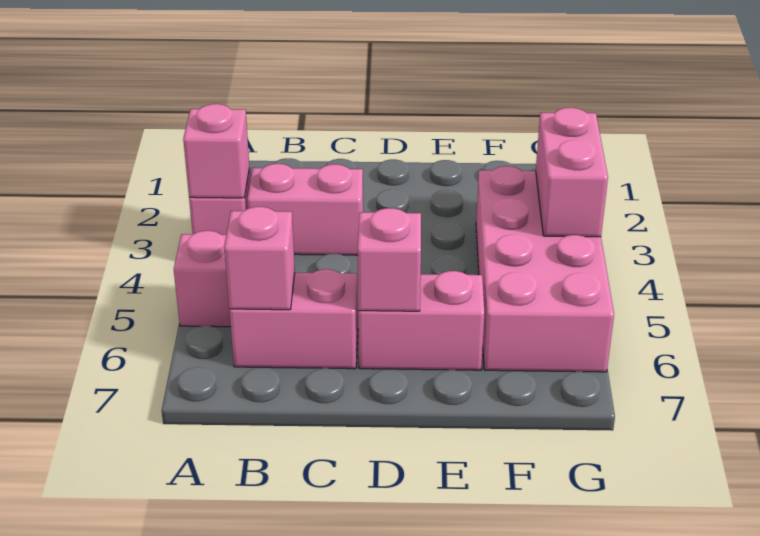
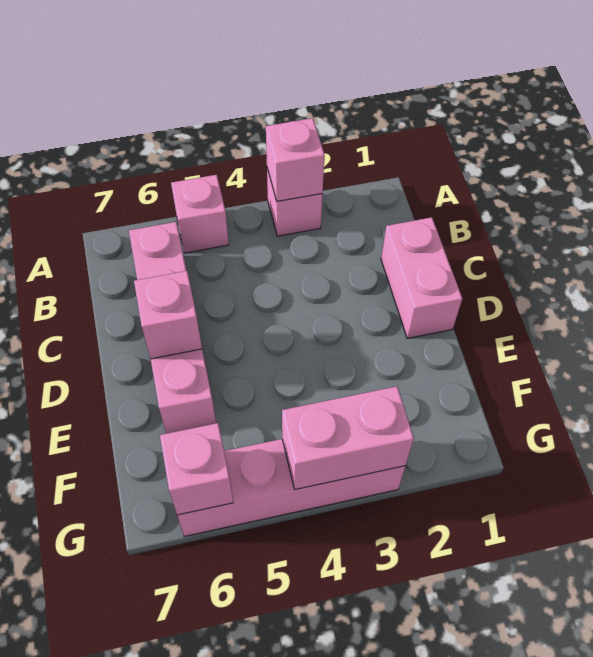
pink brick B3:C3 level 1 -> pink brick C1:D1 level 1
pink brick B6 level 2 -> pink brick G6 level 2
pink brick F3:G6 level 1 -> pink brick G3:G6 level 1

